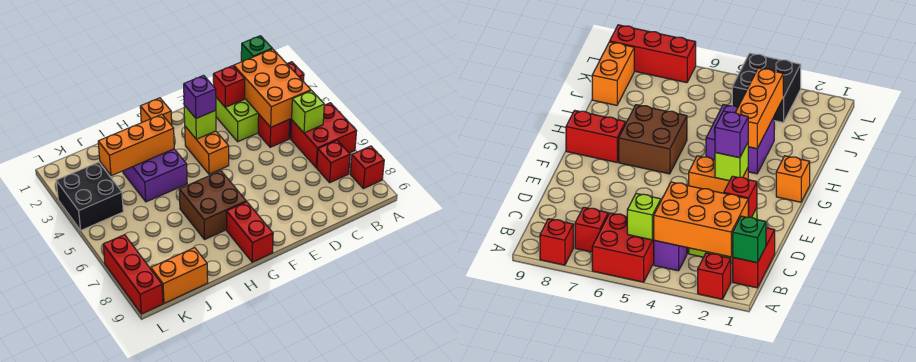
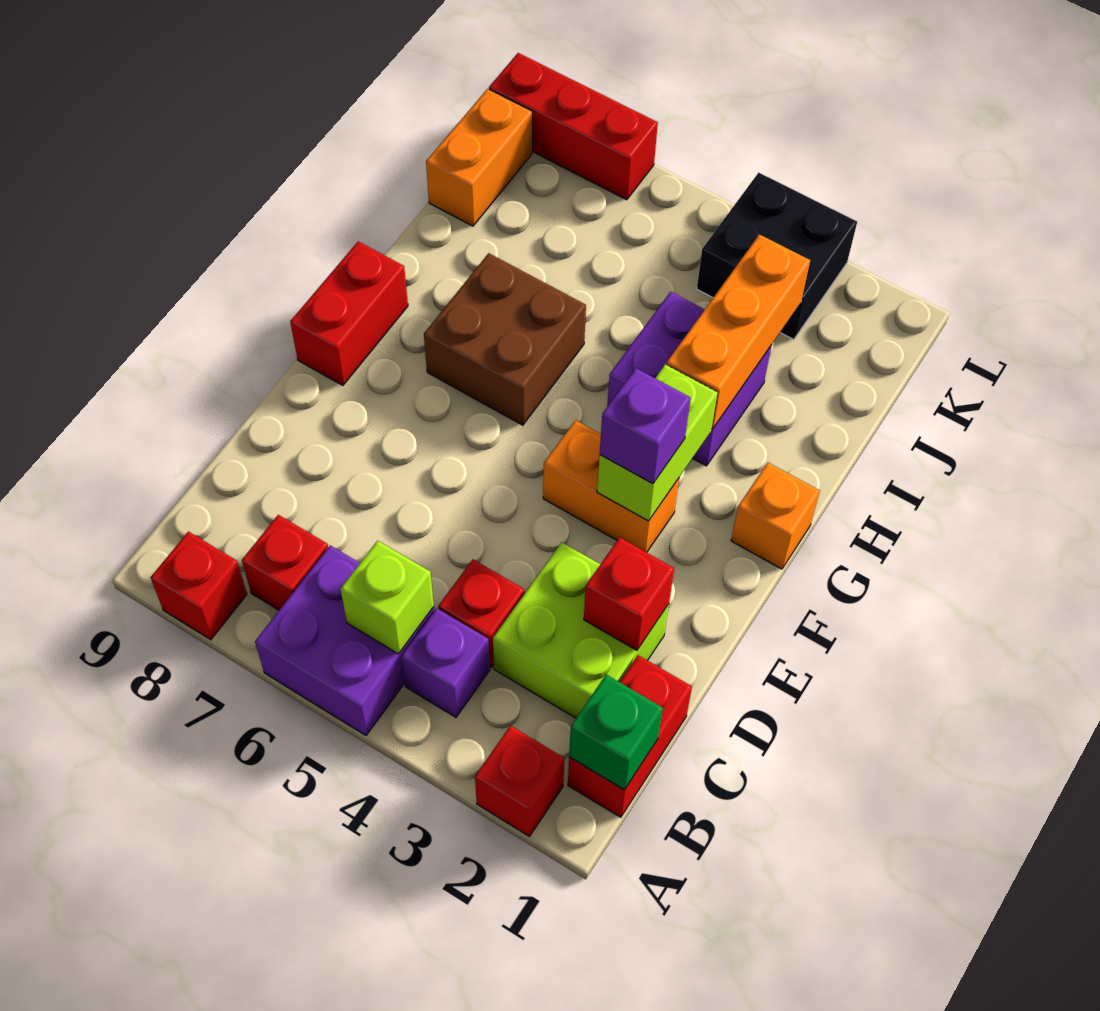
red brick A5:B6 level 1 -> purple brick A5:B6 level 1
orange brick B2:C4 level 2 -> none
lime brick F3 level 2 -> lime brick F3:G3 level 2
red brick G8:G9 level 1 -> red brick F9:G9 level 1

